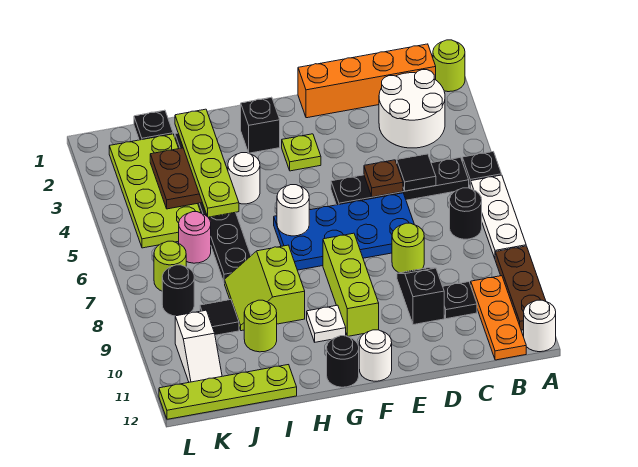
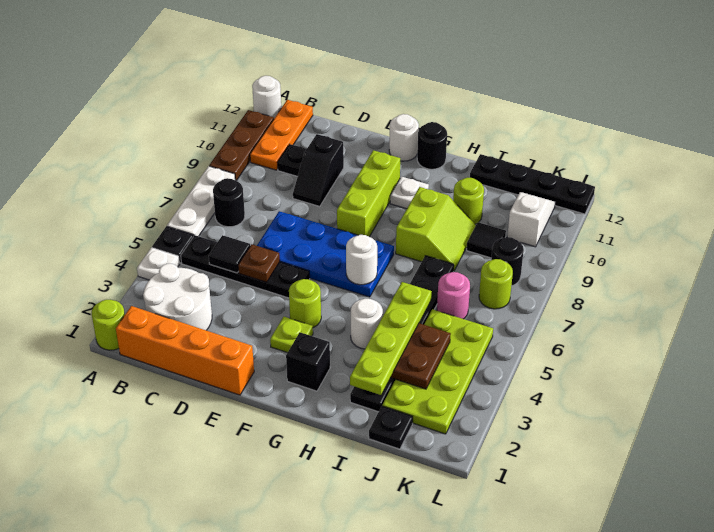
none -> white plate A4 level 1
lime round brick D8 level 1 -> lime round brick F4 level 1
lime plate I12:L12 level 1 -> black plate I12:L12 level 1

